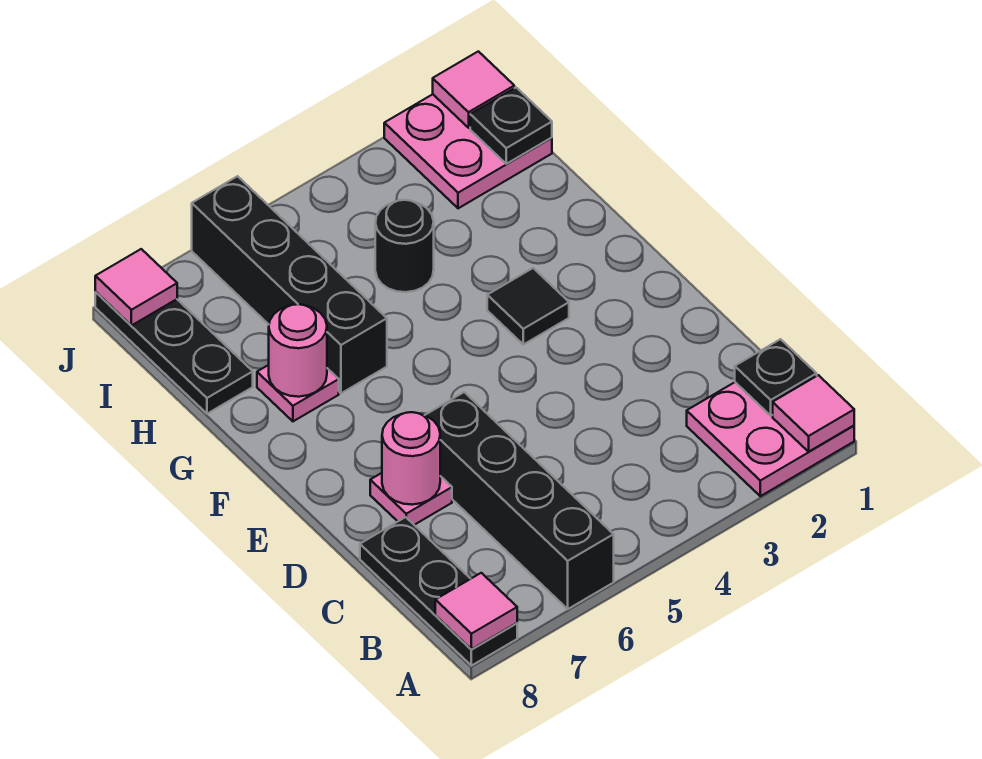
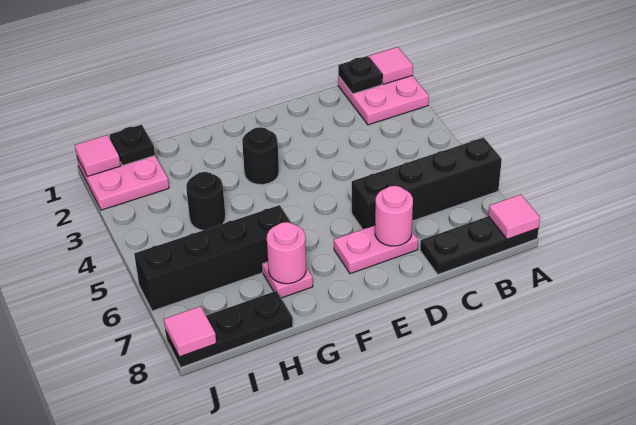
pink plate D7 level 1 -> pink plate D7:E7 level 1
black tile F3 level 1 -> black round brick F3 level 1

